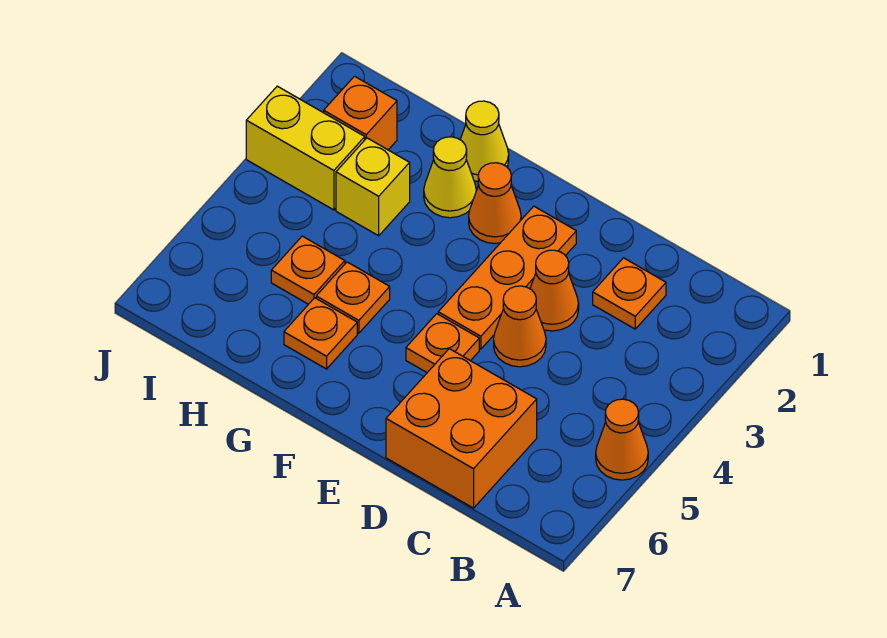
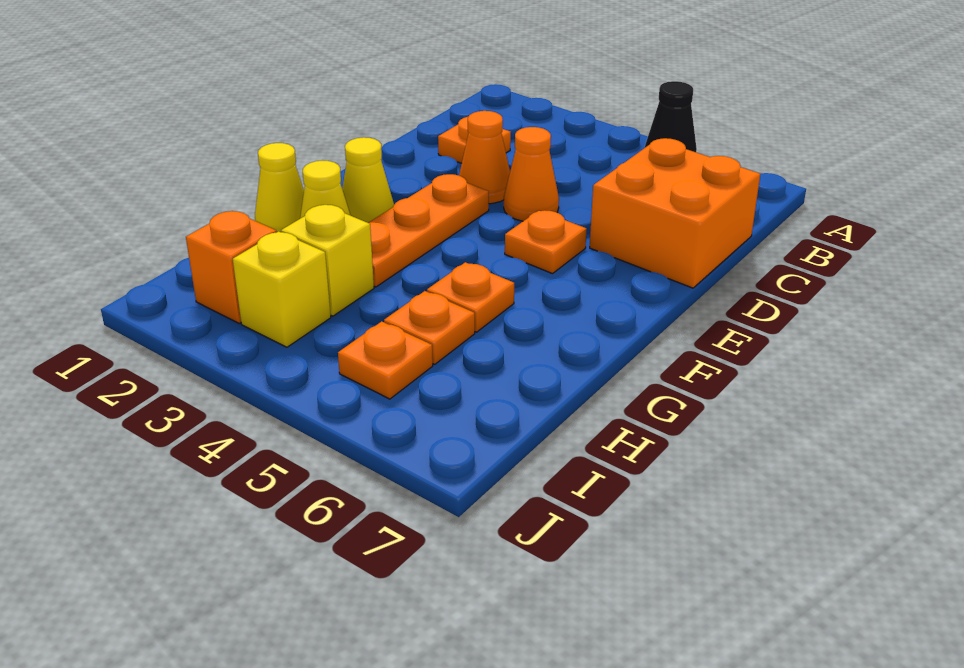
orange cone A5 level 1 -> black cone A5 level 1
orange plate E2:E4 level 1 -> orange plate E3:G3 level 1
orange cone F2 level 1 -> yellow cone F2 level 1
orange plate G6 level 1 -> orange plate I5 level 1
yellow brick I3:J3 level 1 -> yellow brick I3 level 1

